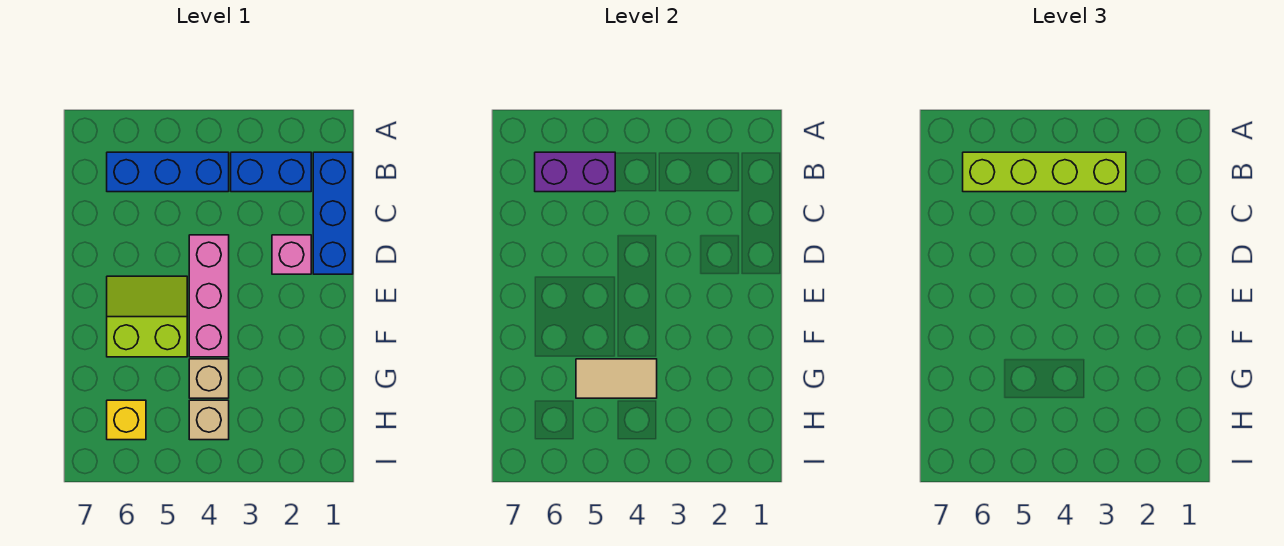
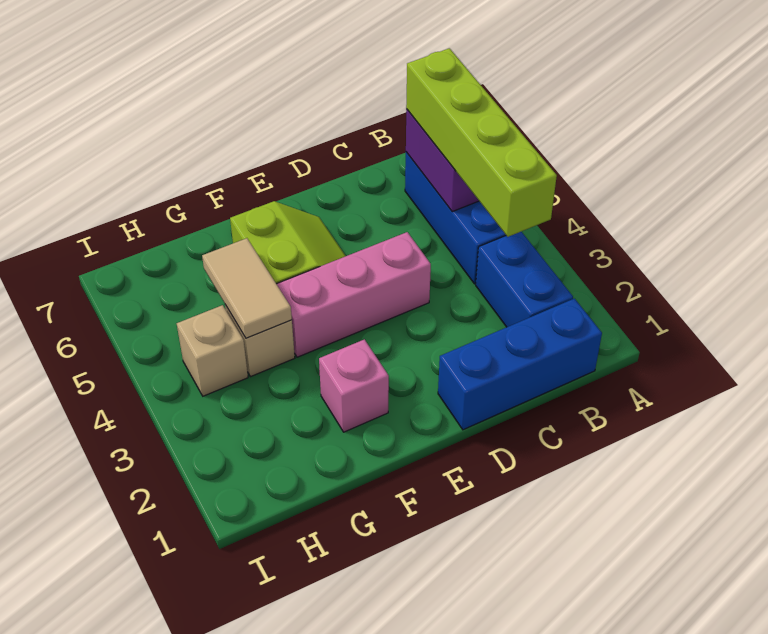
pink brick D2 level 1 -> pink brick F2 level 1
yellow brick H6 level 1 -> none

